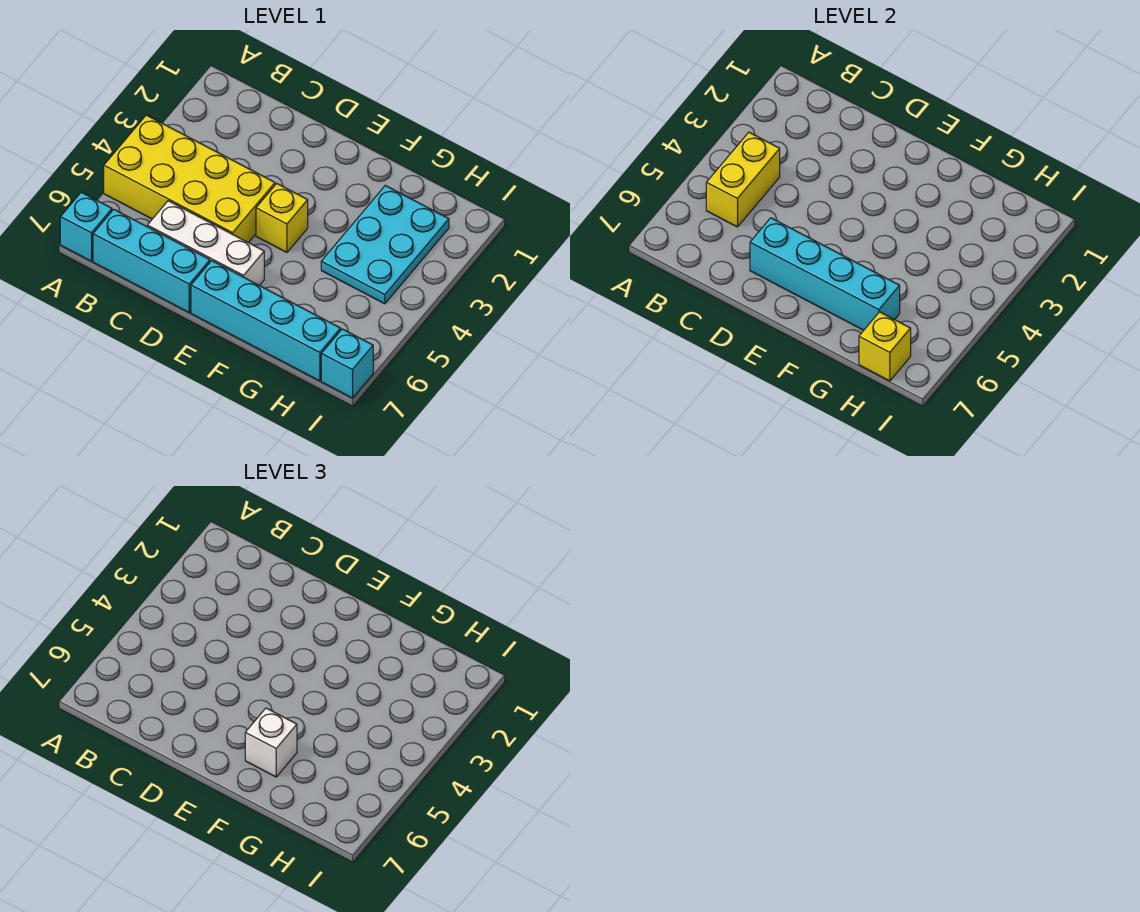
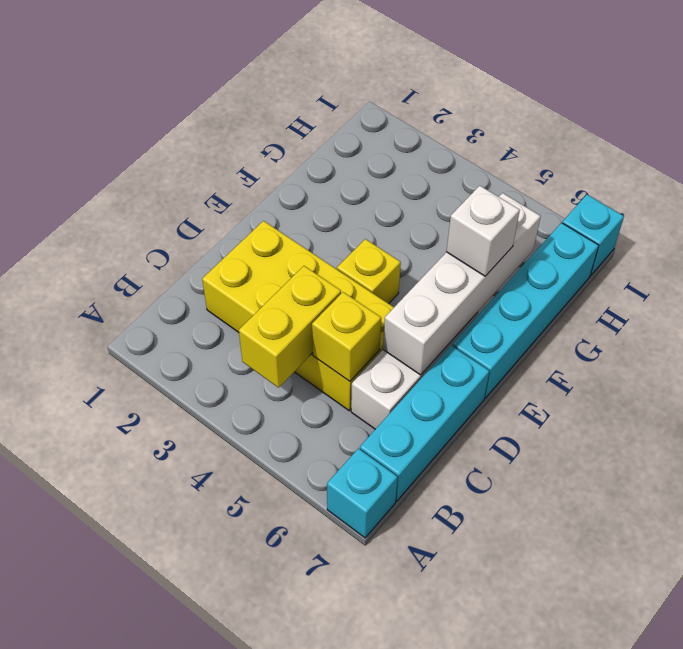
yellow brick A4:D5 level 1 -> yellow brick C2:D5 level 1
yellow brick B4:B5 level 2 -> yellow brick B4:C4 level 2
cyan brick D6:G6 level 2 -> white brick D6:G6 level 2
cyan plate G2:H4 level 1 -> none
yellow brick H7 level 2 -> yellow brick C5 level 2

